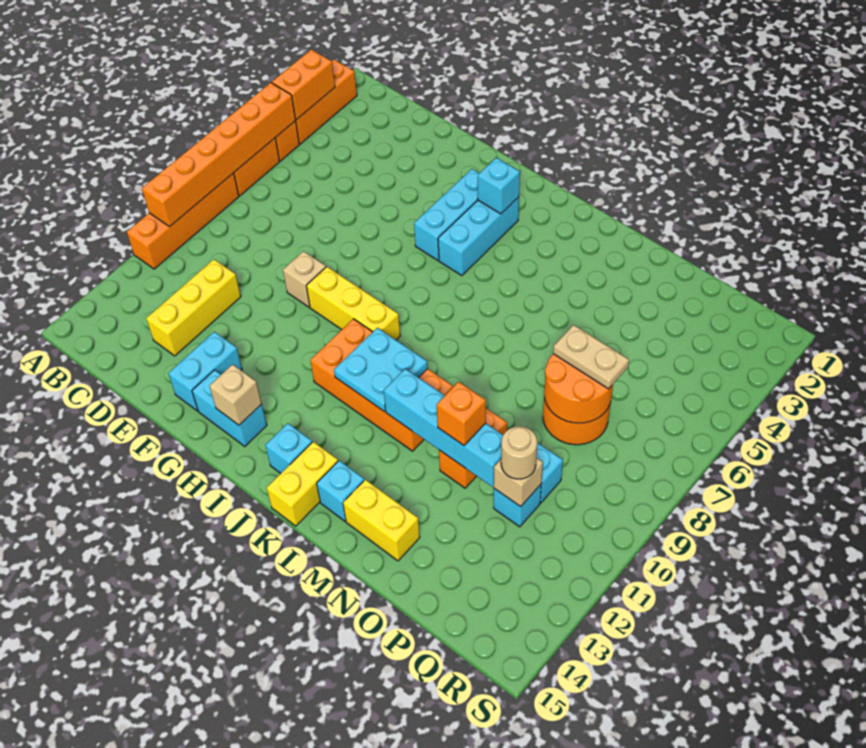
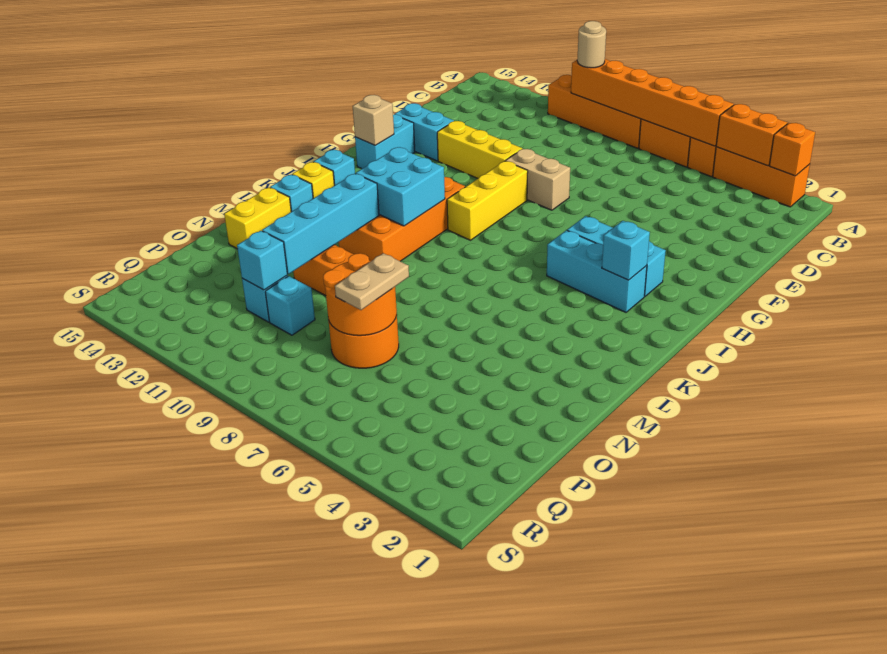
yellow brick D11:D13 level 1 -> yellow brick F10:F12 level 1
tan brick F9 level 1 -> tan brick F8:F9 level 1
cyan plate J10:K11 level 2 -> cyan brick J10:K11 level 2
yellow brick K14:K15 level 1 -> yellow brick K14 level 1
orange brick N11 level 3 -> orange brick A2 level 2
tan brick P11 level 2 -> cyan brick P11 level 2
tan round brick P11 level 3 -> tan round brick A10 level 3

